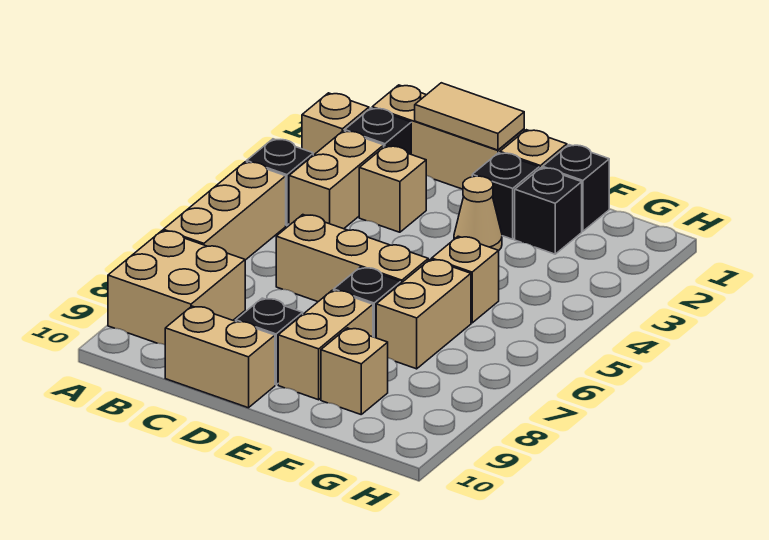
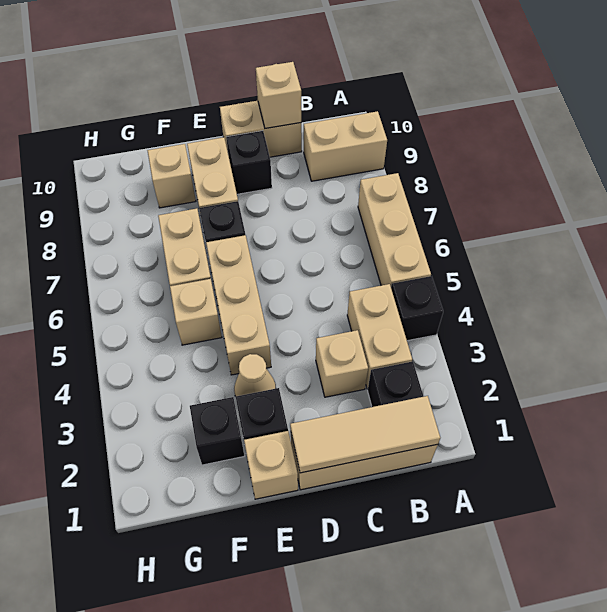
tan brick A2 level 1 -> tan brick C10 level 2
tan brick A8:B9 level 1 -> tan brick A9:B9 level 1
tan tile C1:D1 level 2 -> tan tile B1:D1 level 2
tan brick C6:E6 level 1 -> tan brick E4:E6 level 1
black brick F1 level 1 -> none

